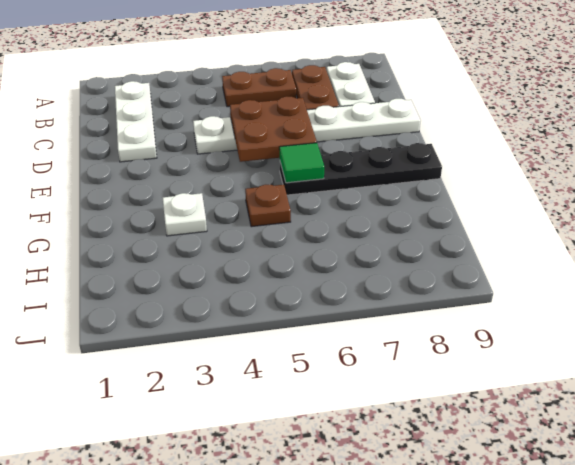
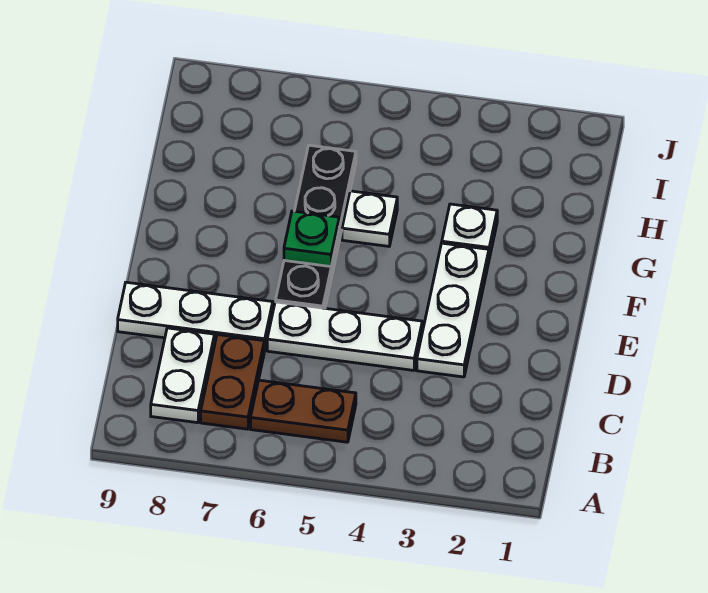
white plate B2:D2 level 1 -> white plate D3:F3 level 1
brown plate D5:E6 level 2 -> none
black plate F6:F9 level 1 -> black plate E6:H6 level 1
green tile F6 level 2 -> green plate F6 level 2
brown plate G5 level 1 -> white plate G5 level 1

